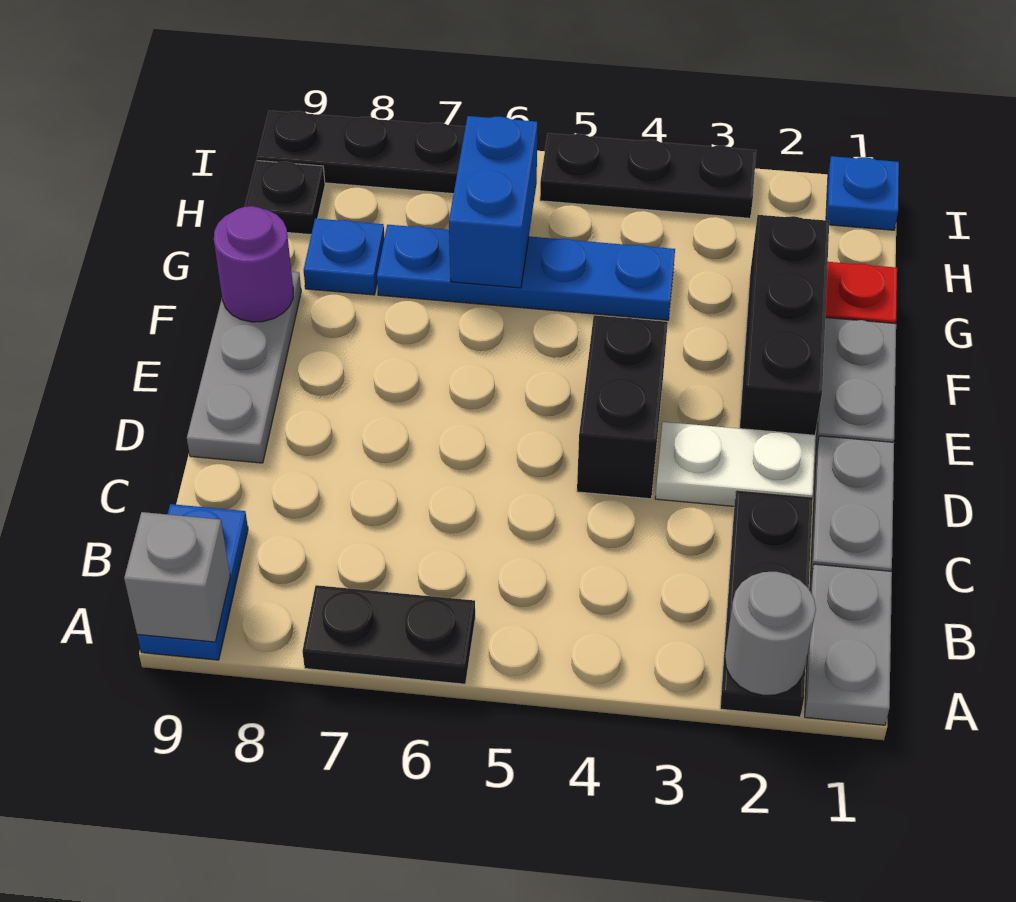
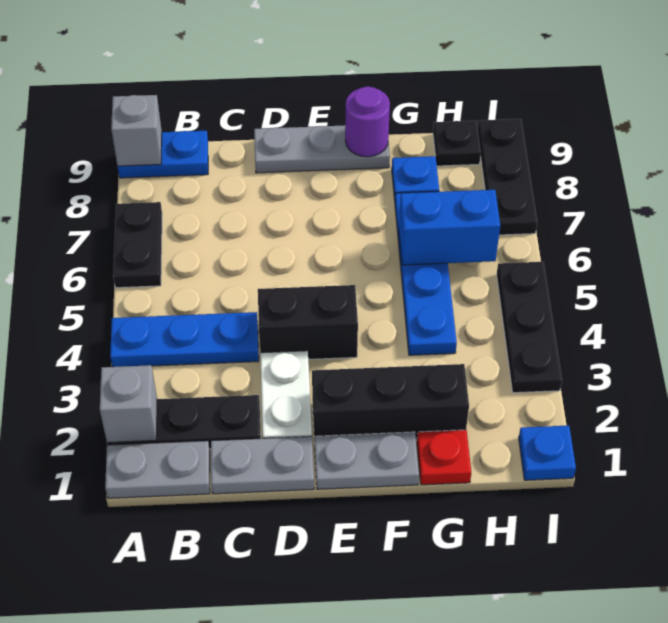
grey round brick A2 level 2 -> grey brick A2 level 2
none -> blue plate A4:C4 level 1

